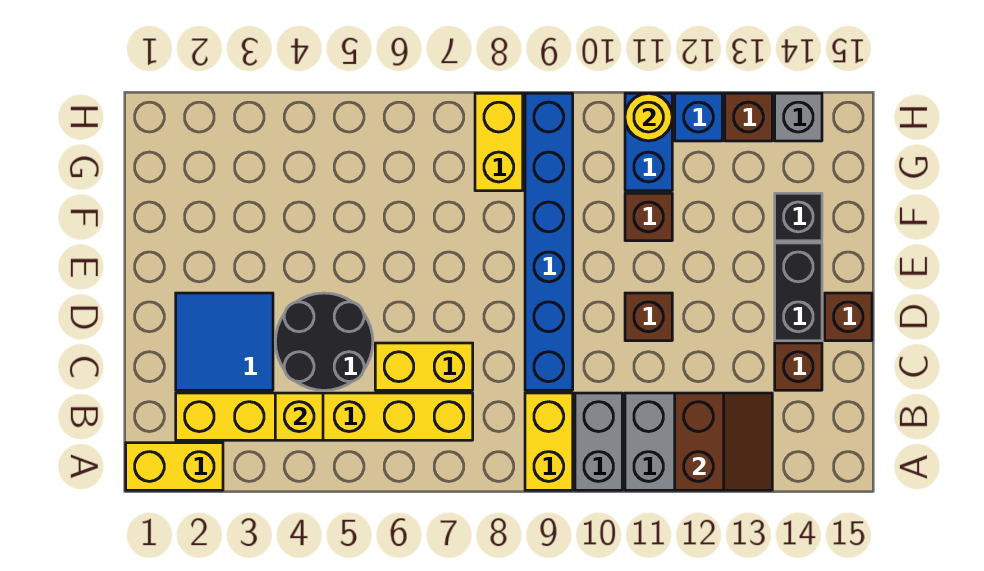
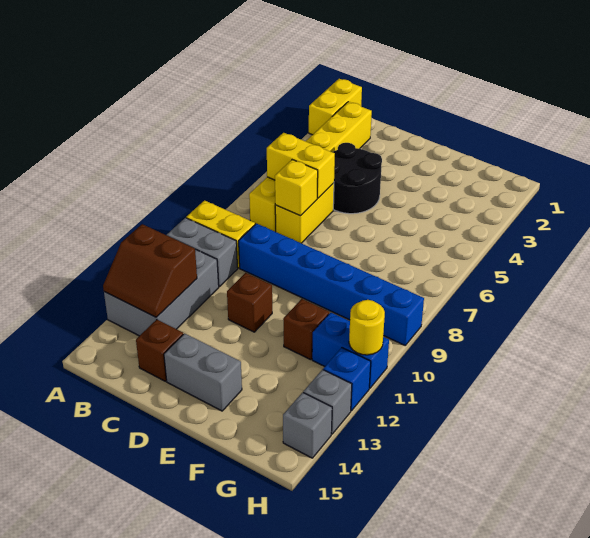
yellow brick B4 level 2 -> yellow brick C7 level 2
blue tile C2:D3 level 1 -> none
black brick D14:E14 level 1 -> grey brick D14:E14 level 1
brown brick D15 level 1 -> none
black brick F14 level 1 -> none
yellow brick G8:H8 level 1 -> yellow brick B6:C6 level 2
brown brick H13 level 1 -> grey brick H13 level 1

